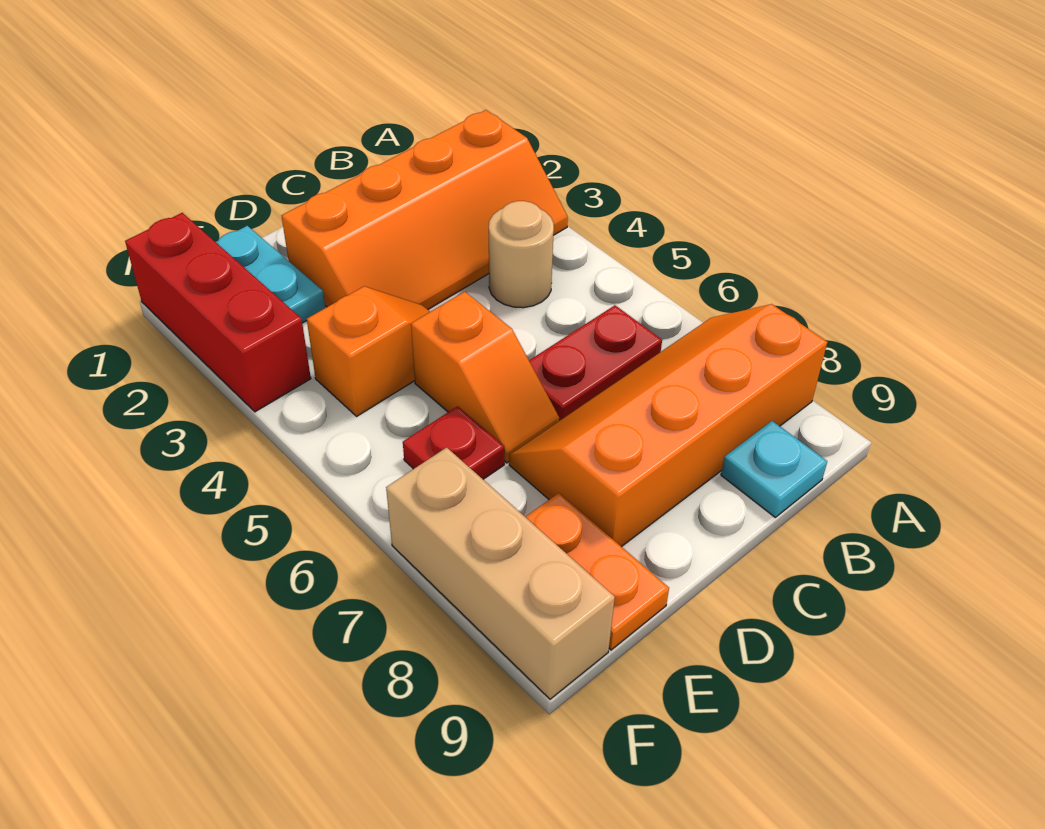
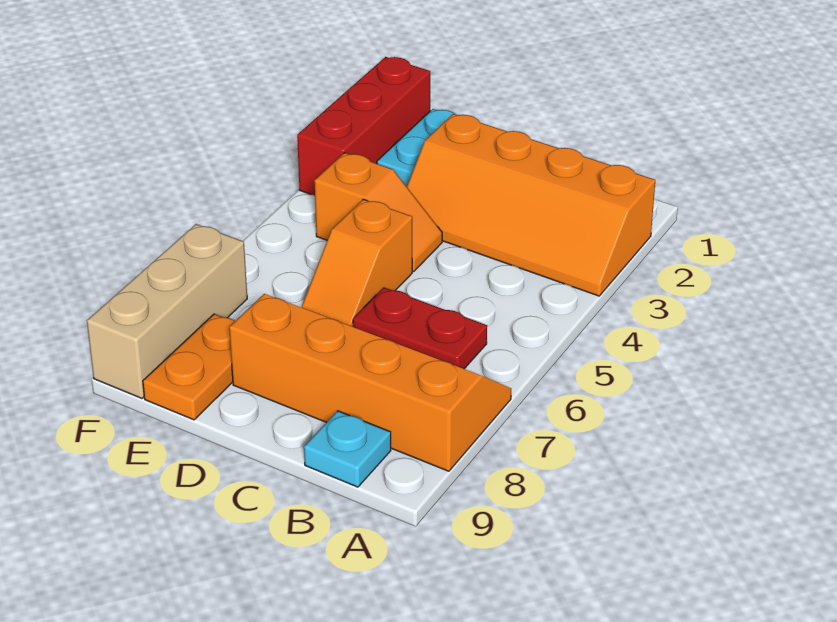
tan round brick B4 level 1 -> none
red plate E6 level 1 -> none

